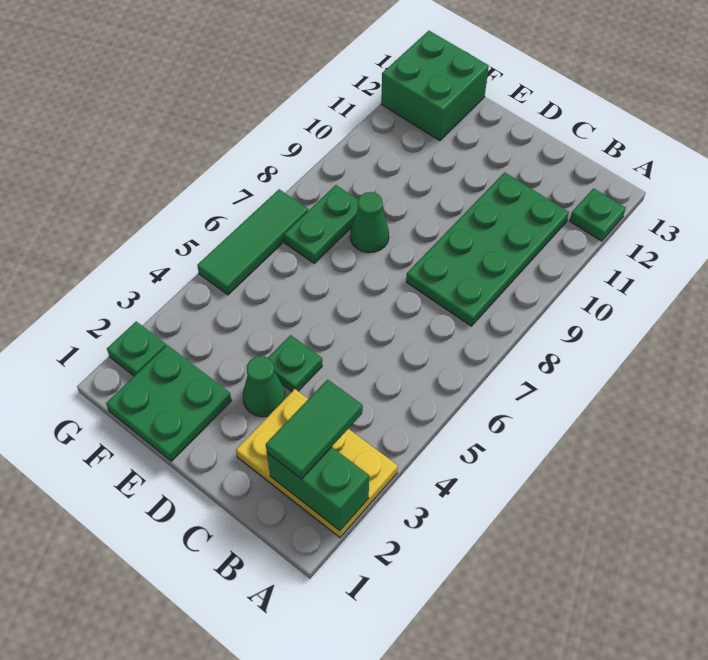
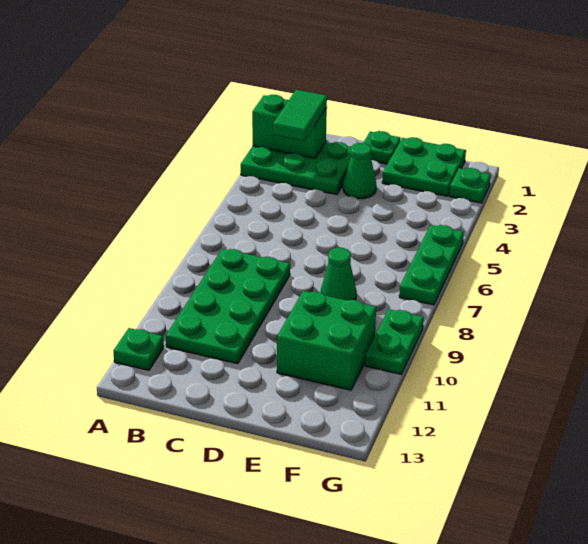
yellow plate A2:C3 level 1 -> green plate A2:C3 level 1
green plate D4 level 1 -> green plate D1 level 1
green plate F7:F8 level 1 -> green plate G9:G10 level 1
green brick F12:G13 level 1 -> green brick E10:F11 level 1
green tile G5:G7 level 1 -> green plate G5:G7 level 1

